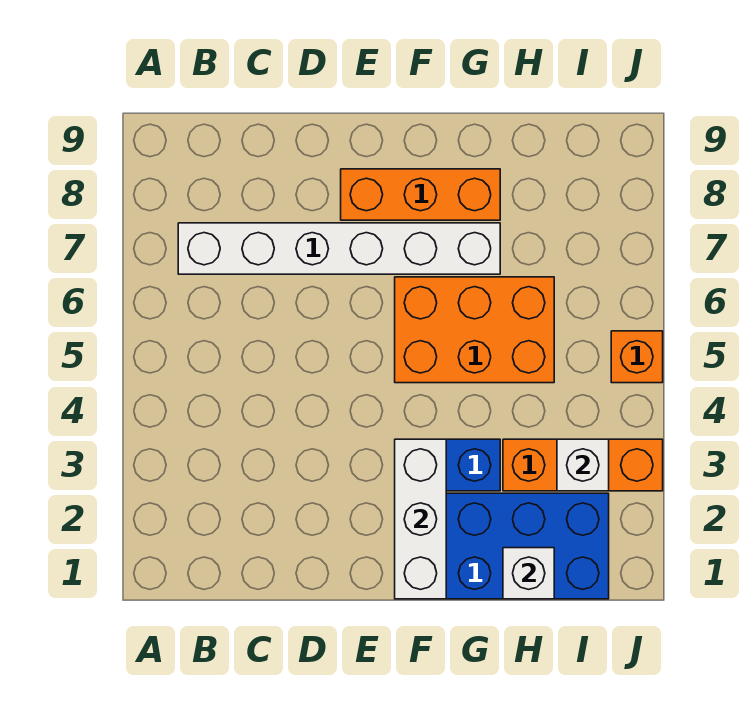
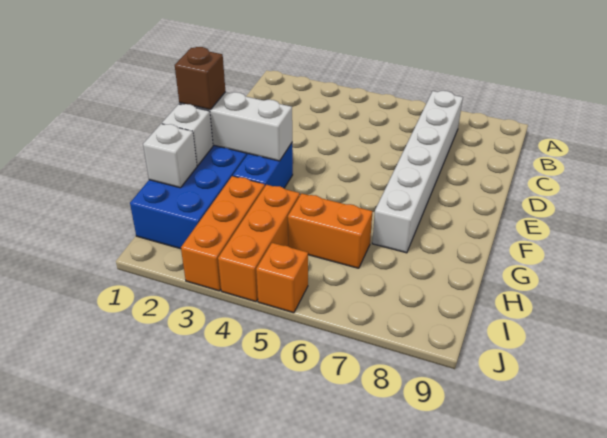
orange brick E8:G8 level 1 -> orange brick H4:J4 level 1
none -> brown brick F1 level 3
orange brick F5:H6 level 1 -> orange brick H5:H6 level 1
white brick I3 level 2 -> white brick G1 level 2

